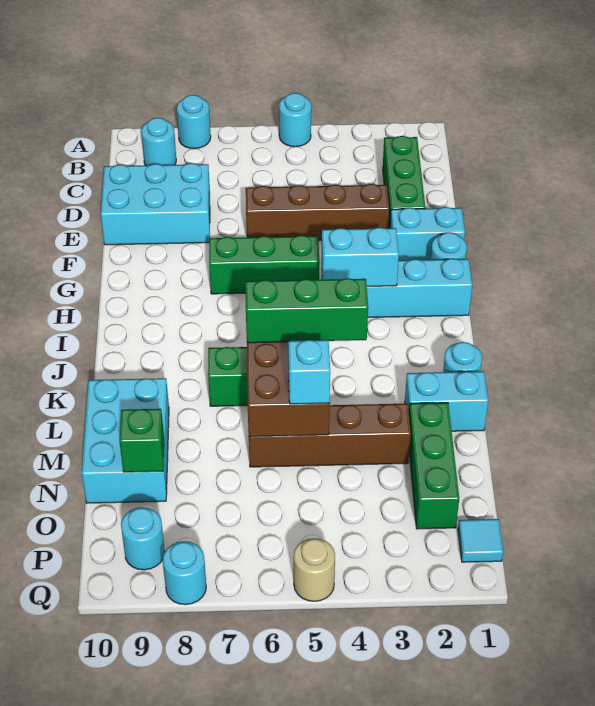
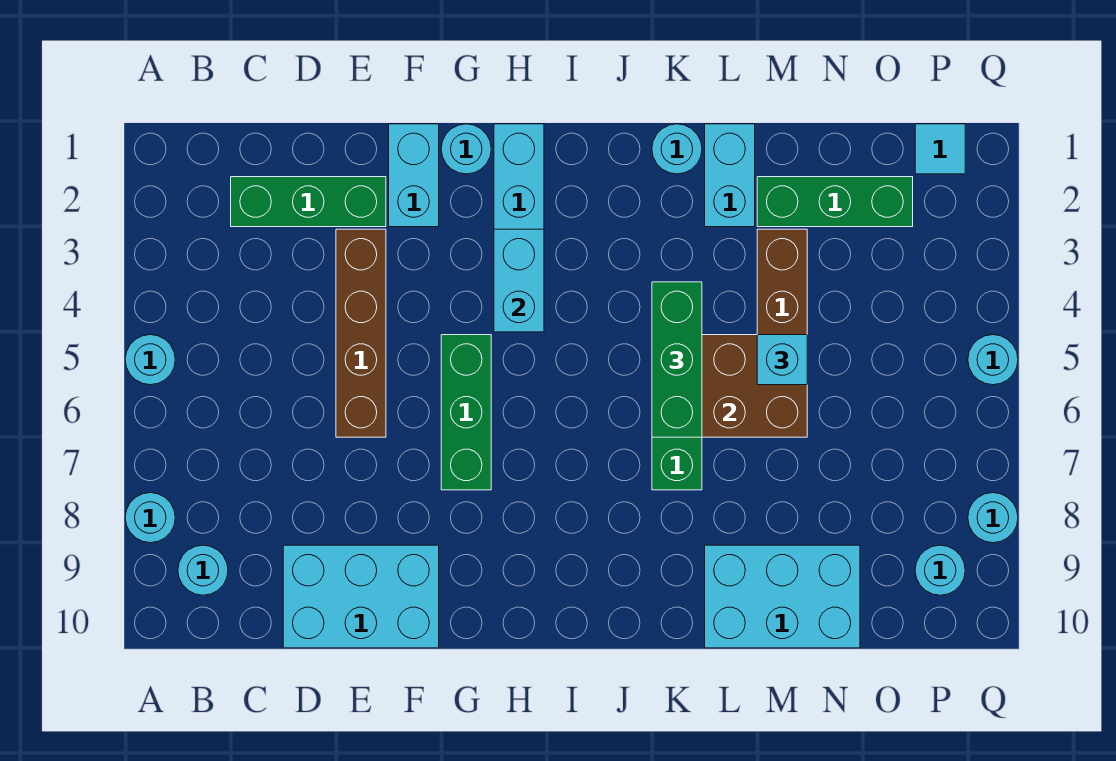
cyan brick D8:E10 level 1 -> cyan brick D9:F10 level 1
green brick N9 level 2 -> none
tan round brick Q5 level 1 -> cyan round brick Q5 level 1

